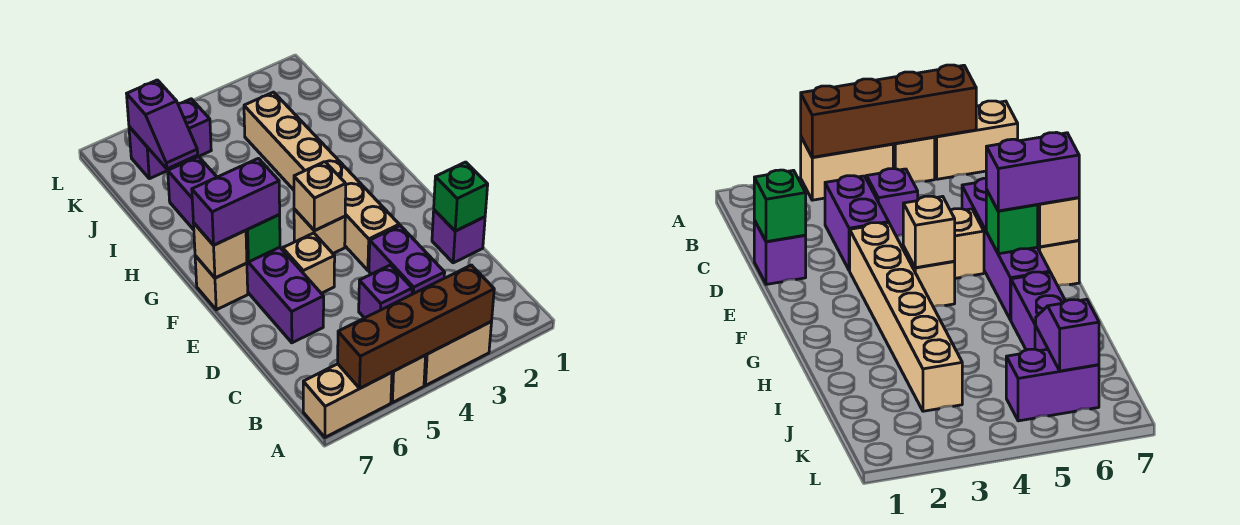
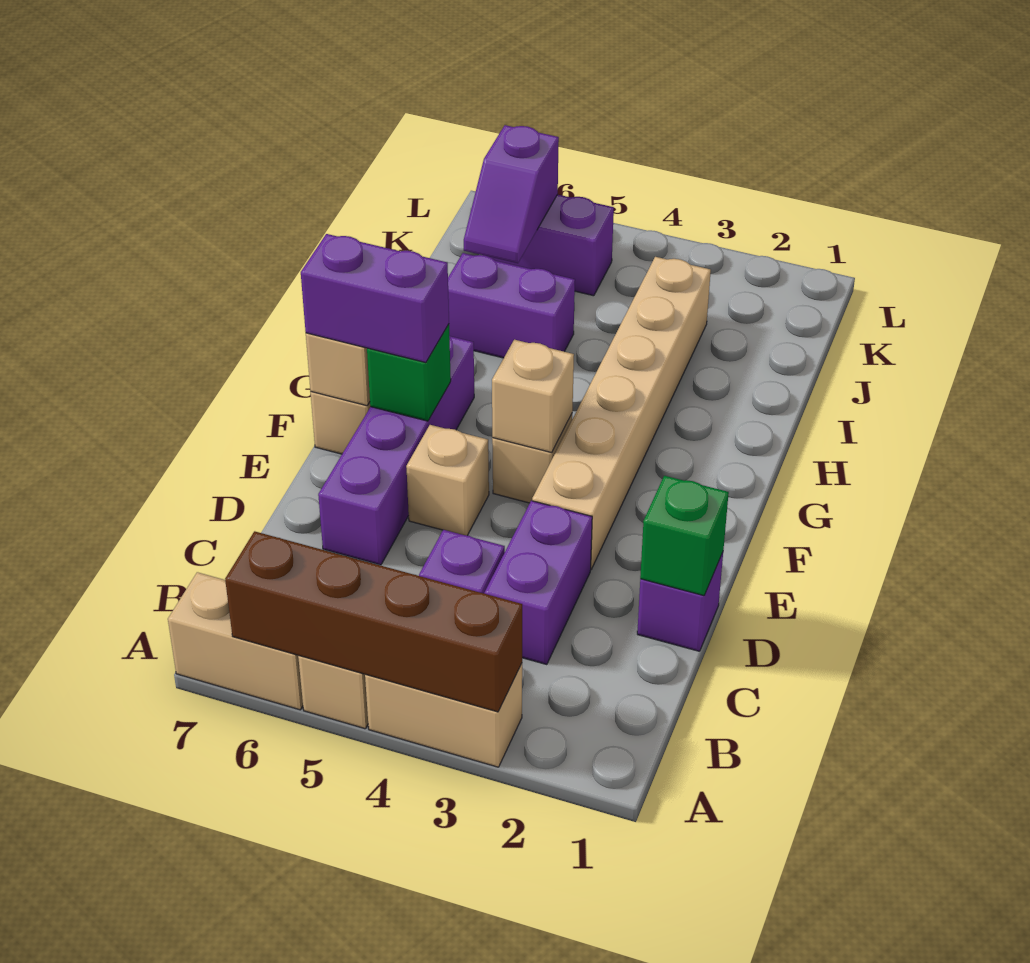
purple brick H6:I6 level 1 -> purple brick I5:I6 level 1

